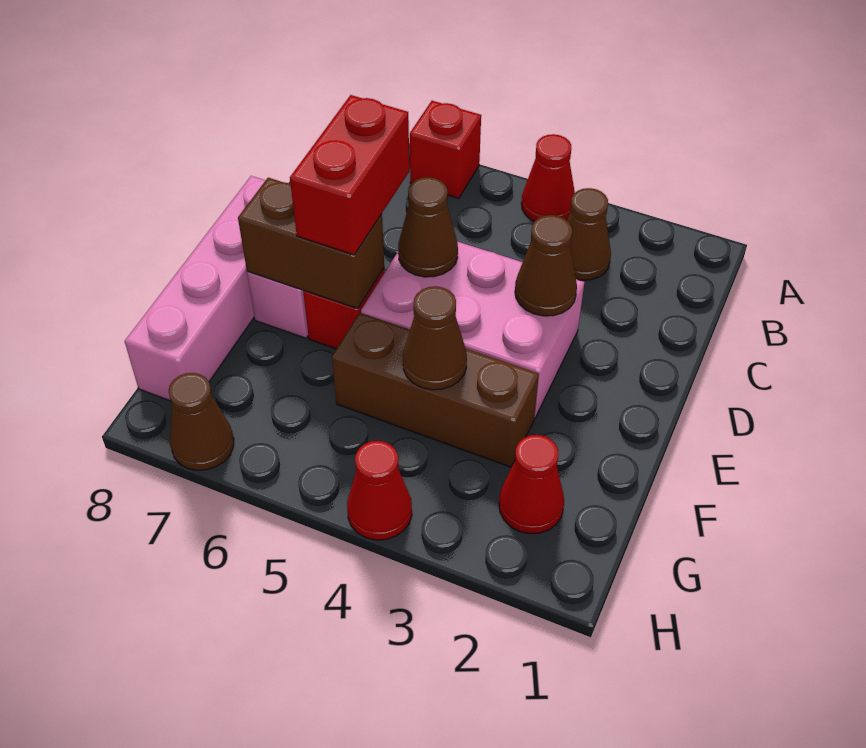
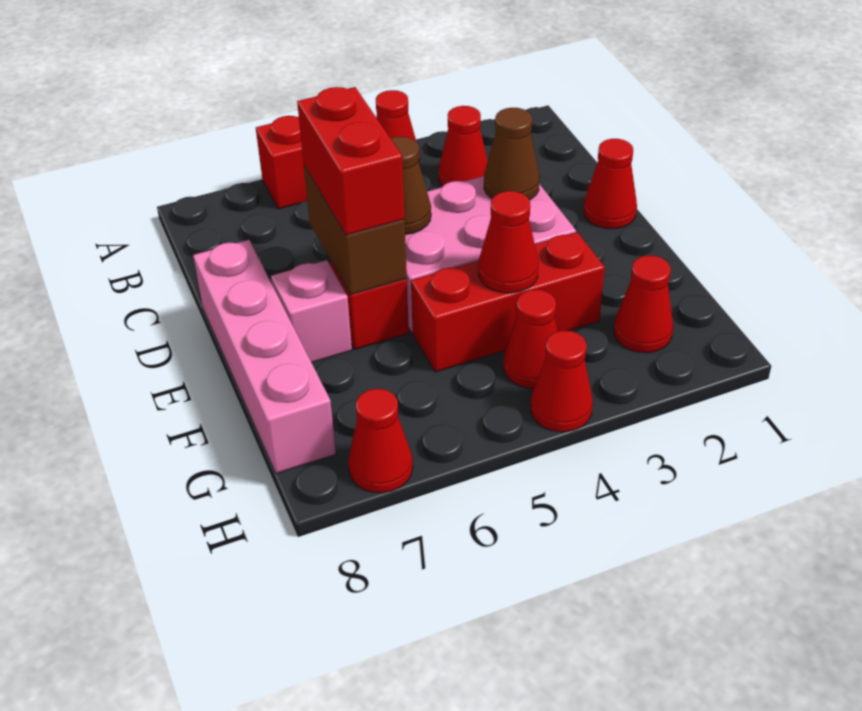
brown cone B3 level 1 -> red cone B3 level 1
none -> red cone D1 level 1
brown brick E6:E7 level 2 -> brown brick D6:E6 level 2
brown brick F3:F5 level 1 -> red brick F3:F5 level 1
brown cone F4 level 2 -> red cone F4 level 2
none -> red cone G4 level 1
brown cone H7 level 1 -> red cone H7 level 1

